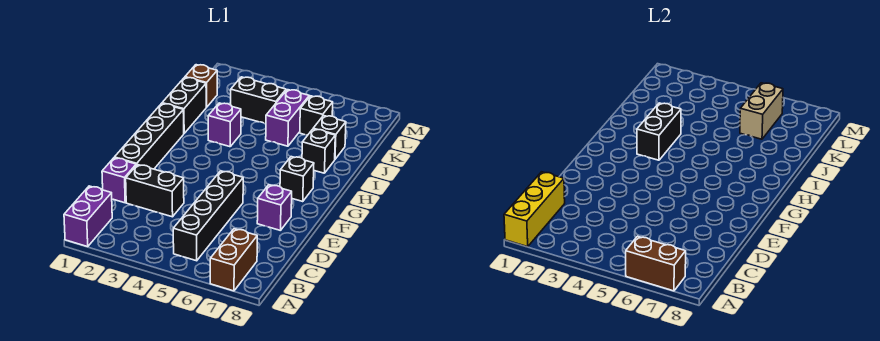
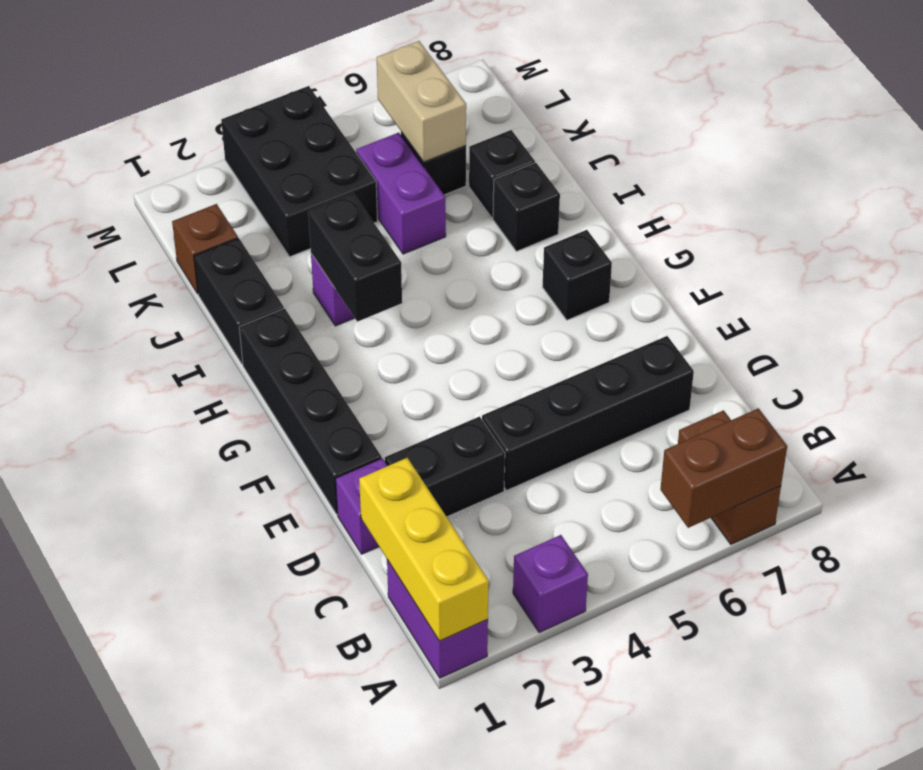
black brick B5:E5 level 1 -> black brick D4:D7 level 1
purple brick E7 level 1 -> purple brick A3 level 1
black brick K3:K4 level 1 -> black brick K3:M4 level 1

